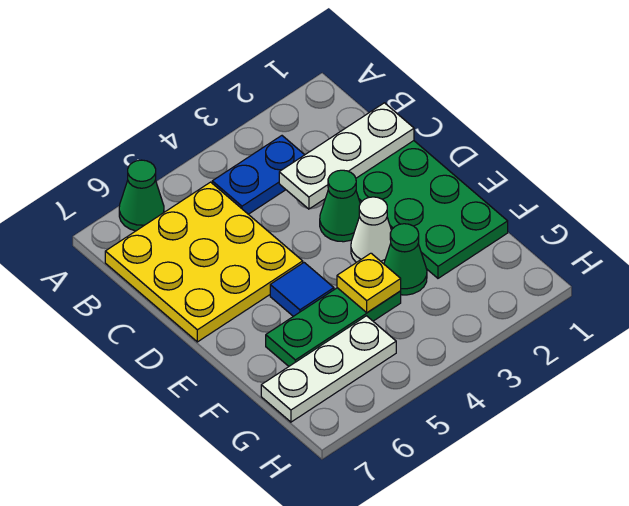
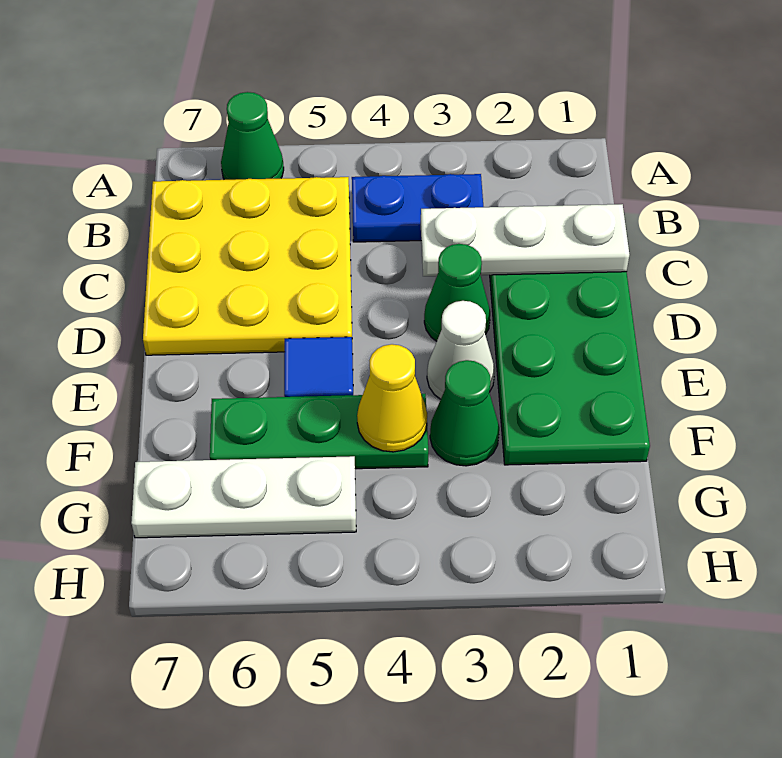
yellow plate F4 level 2 -> yellow cone F4 level 2

